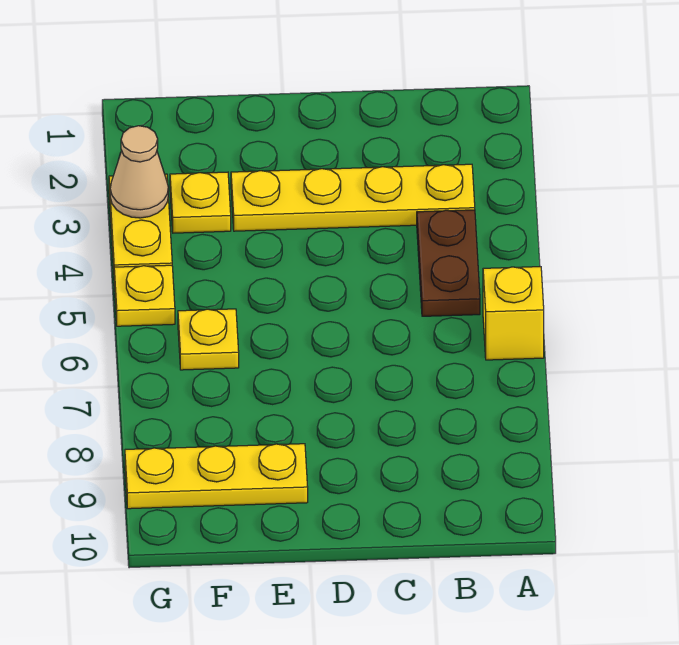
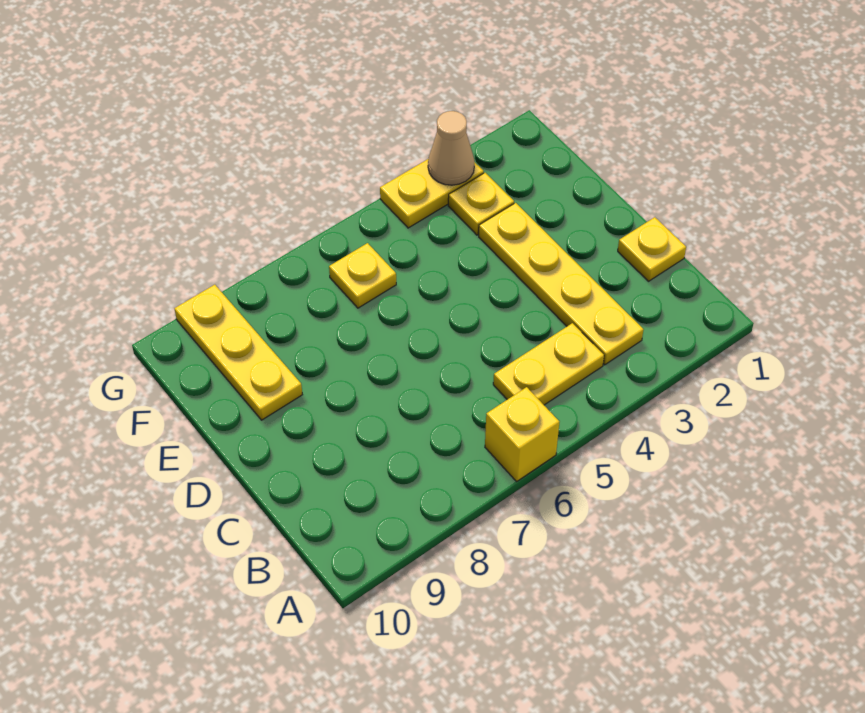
brown plate B4:B5 level 1 -> yellow plate B4:B5 level 1
yellow plate G5 level 1 -> yellow plate C1 level 1

